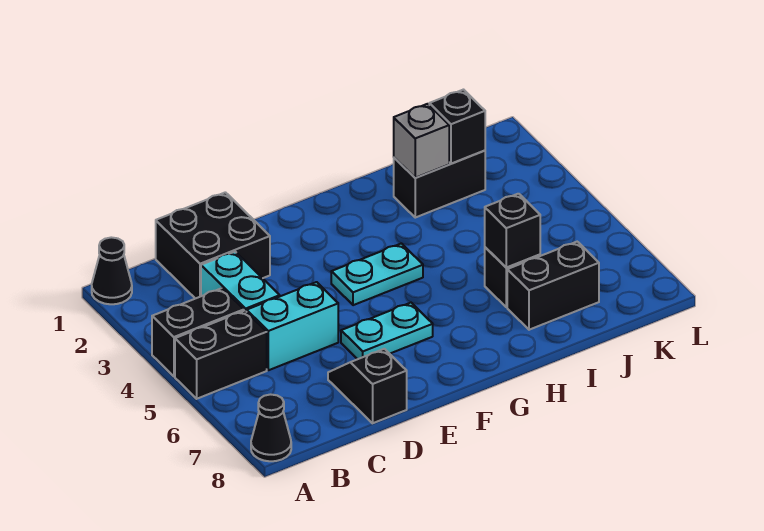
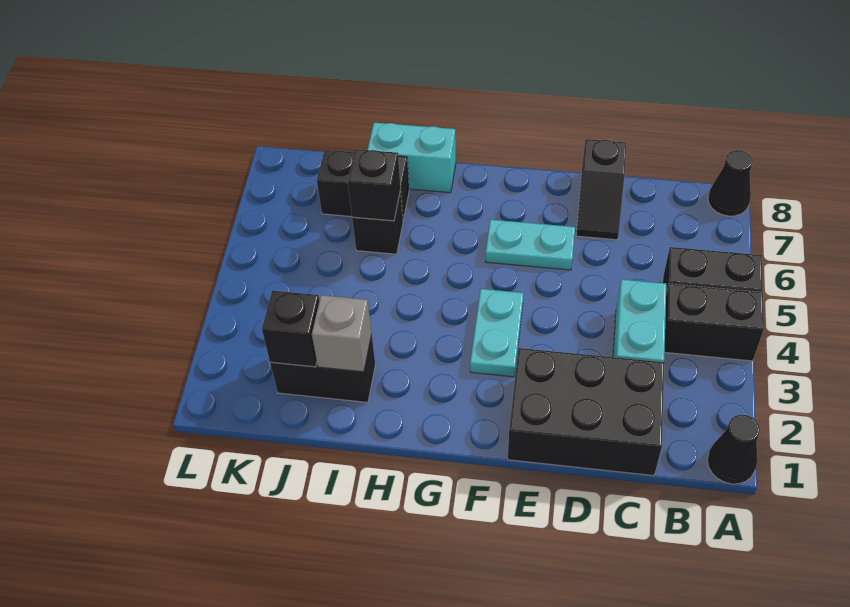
black brick C1:D2 level 1 -> black brick C1:E2 level 1
cyan brick C5:D5 level 1 -> cyan brick H8:I8 level 1
cyan plate F4:G4 level 1 -> cyan plate F3:F4 level 1

